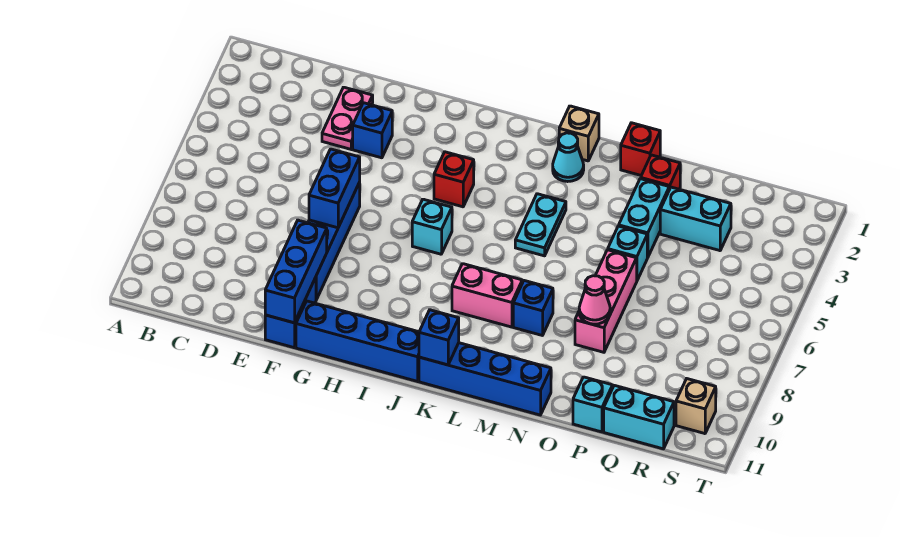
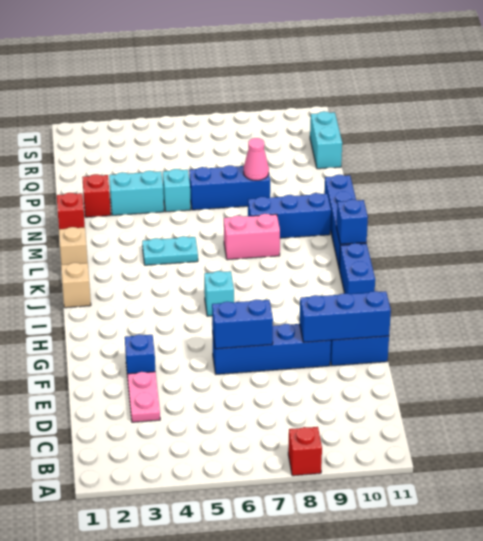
pink plate E2:E3 level 1 -> pink plate D3:E3 level 1
blue brick G11:J11 level 1 -> blue brick I11:J11 level 1
red brick I4 level 1 -> red brick A8 level 1
pink brick K8:L8 level 1 -> pink brick L7:L8 level 1
cyan cone L2 level 1 -> none
blue brick M8 level 1 -> blue brick M8:M10 level 1
pink brick O6:O8 level 1 -> blue brick O6:O8 level 1
cyan brick P3:Q3 level 1 -> none
cyan brick P11 level 1 -> none
tan brick S10 level 1 -> tan brick J1 level 1

